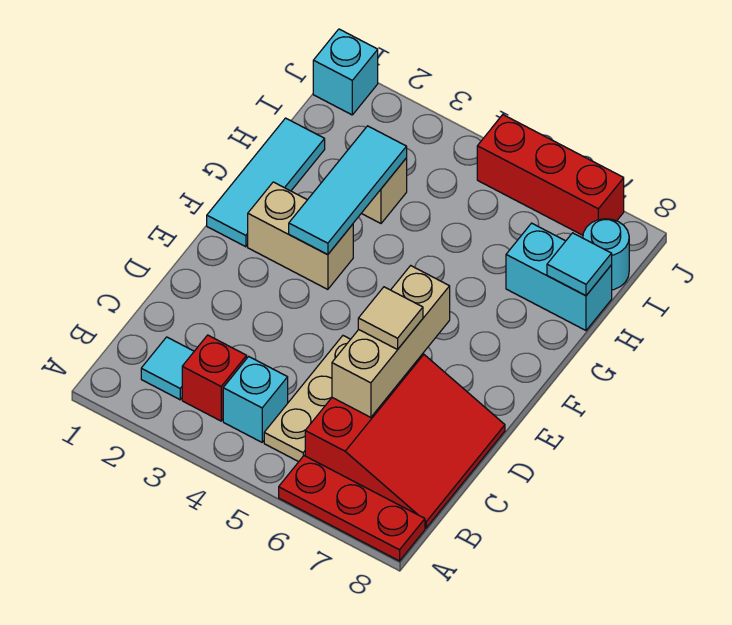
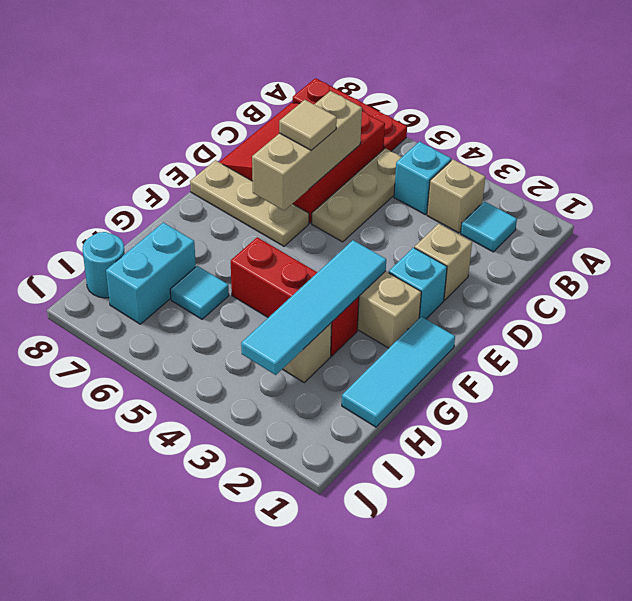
red brick B3 level 1 -> tan brick B3 level 1
none -> tan brick D2 level 1
none -> tan plate E6:E8 level 1
cyan tile F3:H3 level 2 -> cyan tile F3:I3 level 2
cyan brick H7:H8 level 1 -> cyan brick H7:I7 level 1
cyan tile H8 level 2 -> cyan tile H6 level 1
cyan brick J1 level 1 -> cyan brick E2 level 1
red brick J5:J7 level 1 -> red brick G3:G5 level 1

